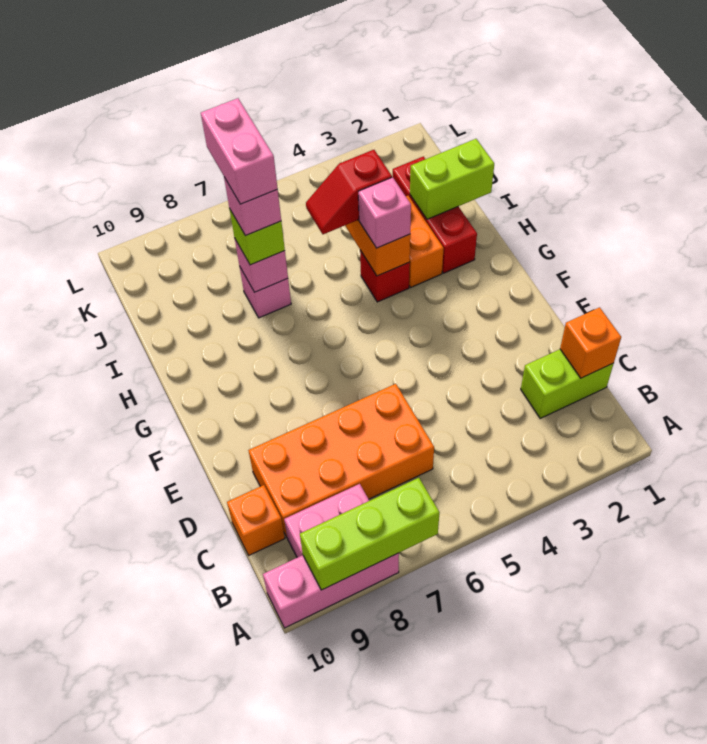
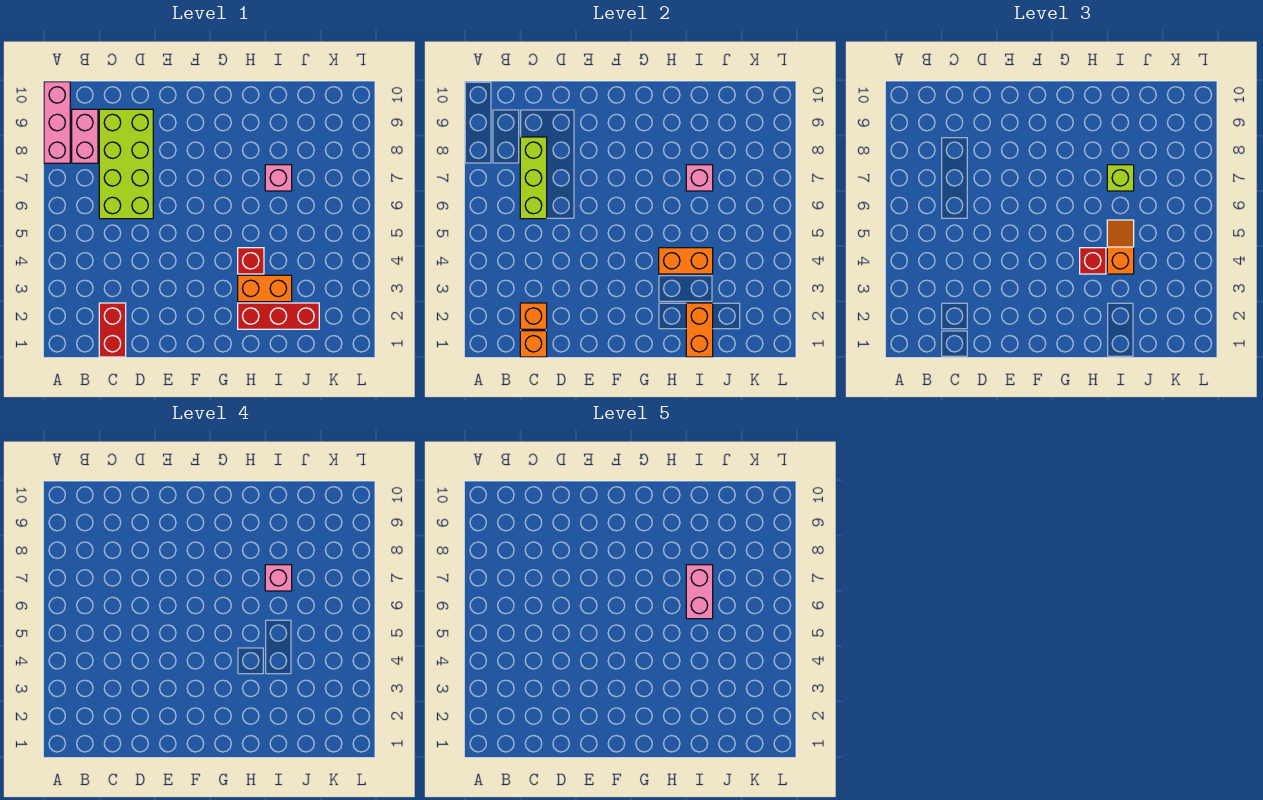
lime brick A7:A9 level 2 -> lime brick C6:C8 level 2
lime brick C1:C2 level 1 -> red brick C1:C2 level 1
orange brick C6:D9 level 1 -> lime brick C6:D9 level 1
orange brick C10 level 1 -> orange brick C2 level 2
pink brick H4 level 3 -> red brick H4 level 3
lime brick I1:I2 level 2 -> orange brick I1:I2 level 2
red slope I4:I5 level 3 top 4 -> orange slope I4:I5 level 3 top 4
pink brick I7:J7 level 5 -> pink brick I6:I7 level 5

